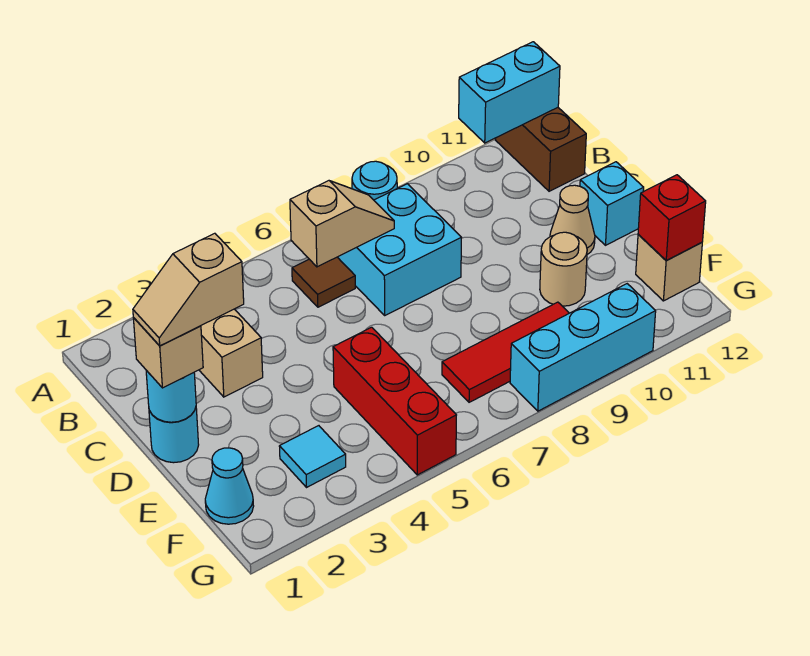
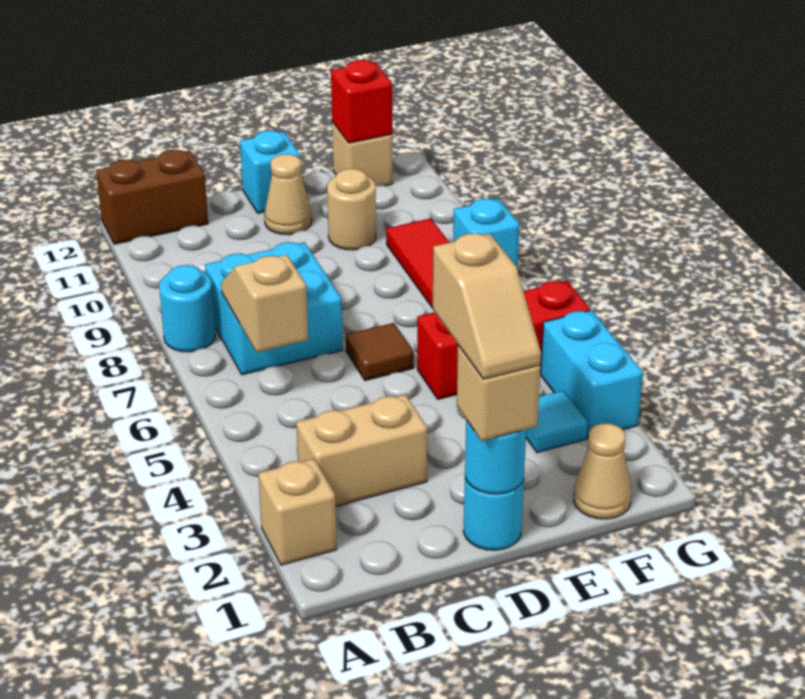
none -> tan brick A2 level 1
cyan brick A11:A12 level 2 -> cyan brick G3:G4 level 1
brown tile B6 level 1 -> brown tile D6 level 1
cyan cone F1 level 1 -> tan cone F1 level 1
cyan brick G8:G10 level 1 -> cyan brick G8 level 1

